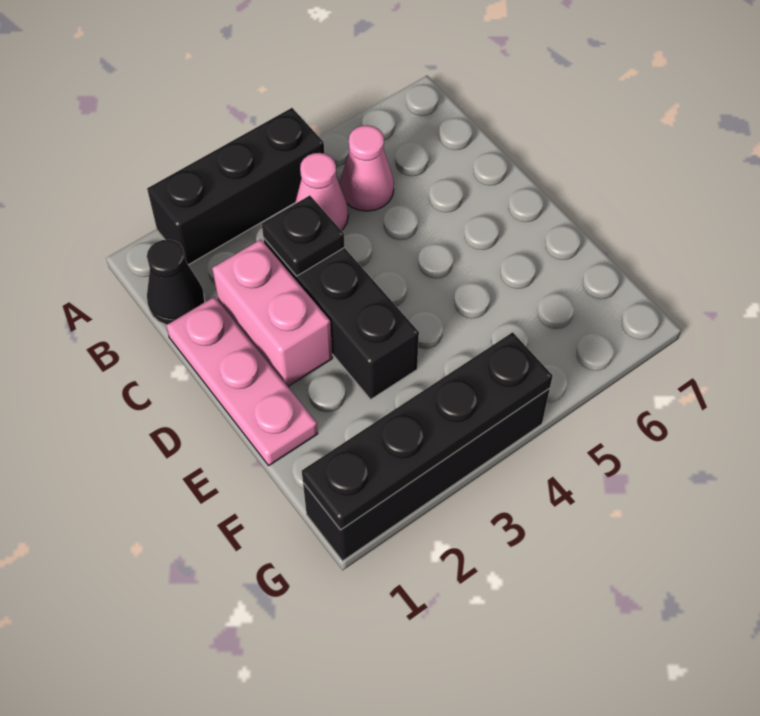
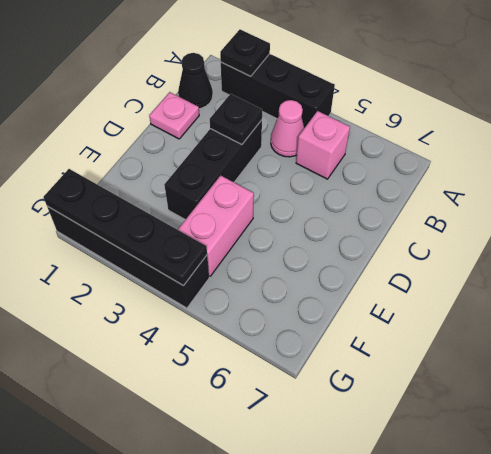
none -> black plate A2 level 2
pink cone B5 level 1 -> pink brick B5 level 1
pink plate C1:E1 level 1 -> pink plate C1 level 1
pink brick C2:D2 level 1 -> pink brick E4:F4 level 1

